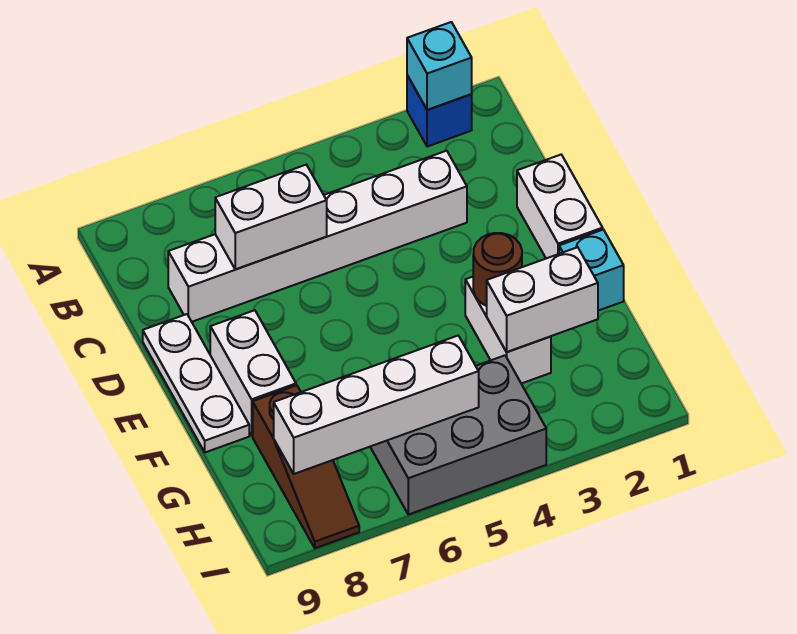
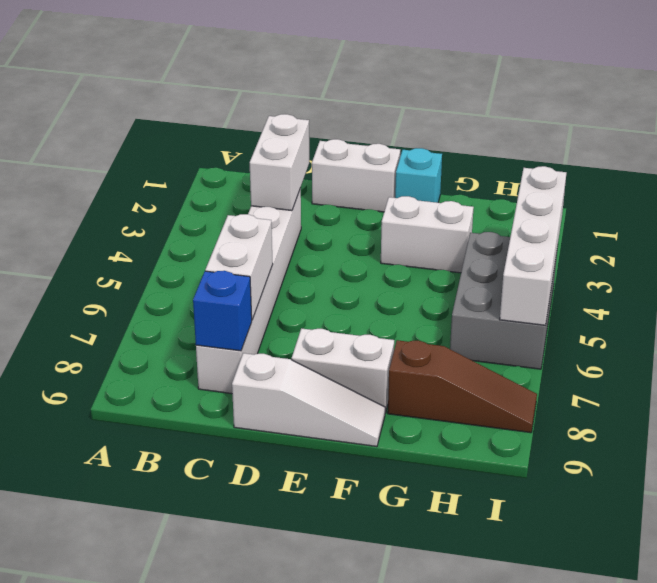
blue brick A2 level 1 -> blue brick C8 level 2
cyan brick A2 level 2 -> none
white plate D9:F9 level 1 -> white slope D9:F9 level 1 top D
brown round brick F3 level 2 -> none
white brick G2:G3 level 2 -> white brick C2:C3 level 2
white brick H5:H8 level 2 -> white brick I3:I6 level 2

